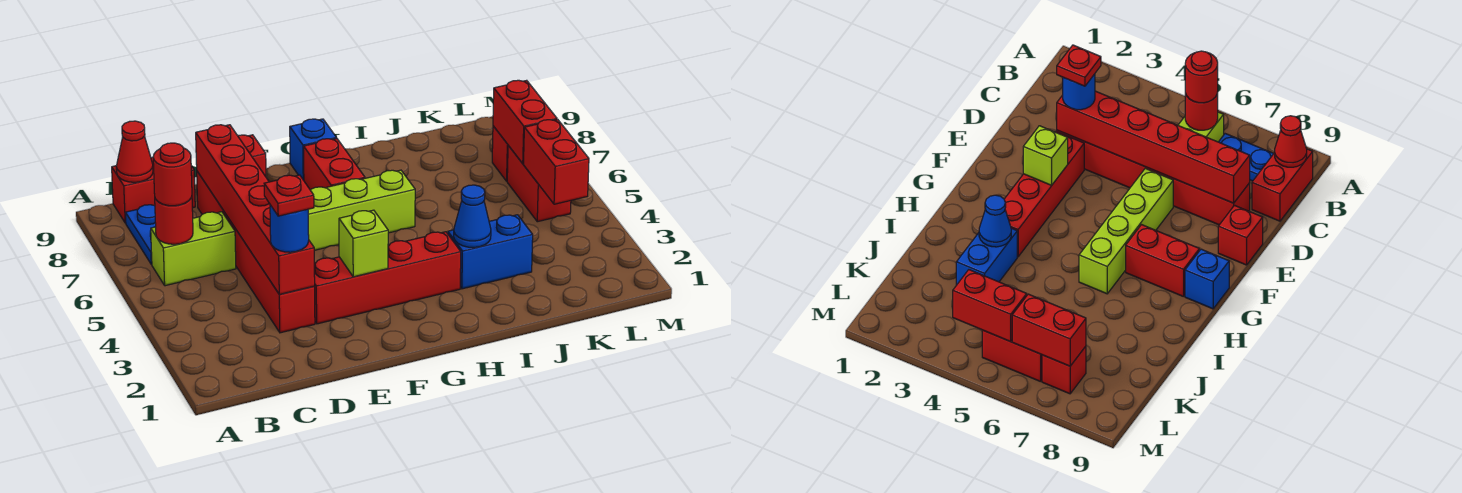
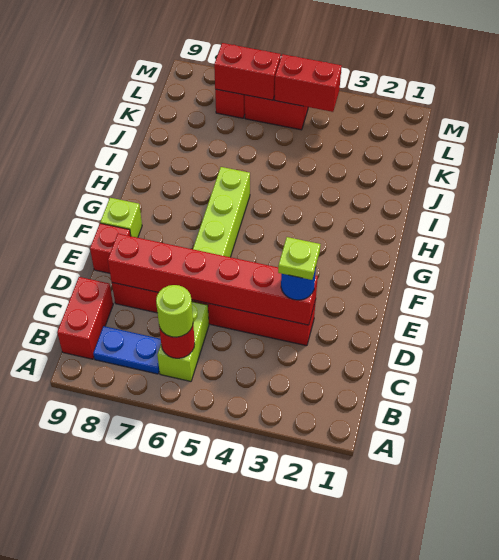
red round brick B6 level 3 -> lime round brick B6 level 3
red cone B9 level 2 -> none
red plate D3 level 4 -> lime plate D3 level 4
red brick E3:H3 level 1 -> none
lime brick F3 level 2 -> lime brick F9 level 1
red brick G7:G8 level 1 -> none
blue brick G9 level 1 -> none
blue brick I3:J3 level 1 -> none
blue cone I3 level 2 -> none

